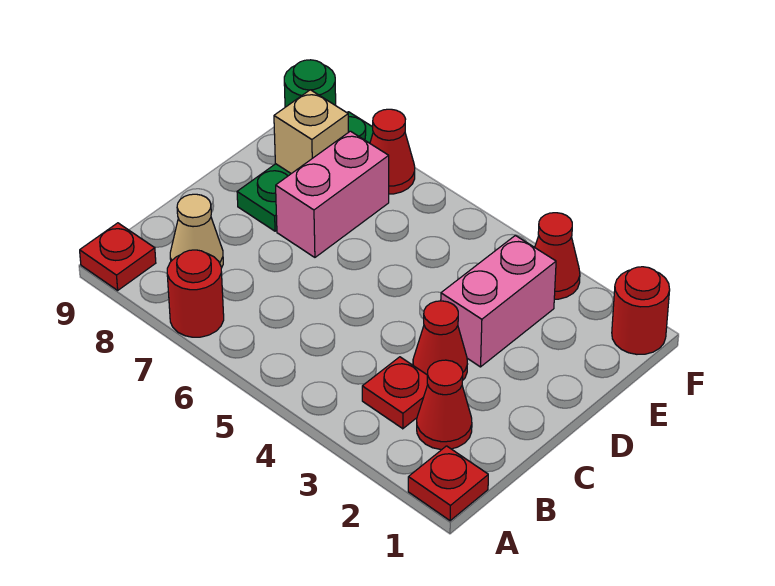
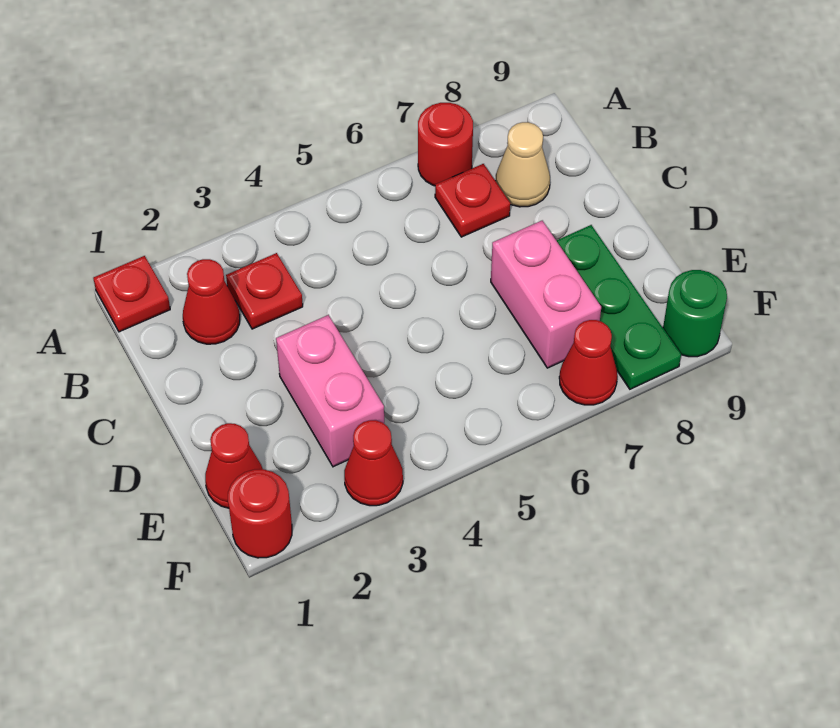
red plate A9 level 1 -> red plate B7 level 1
red cone C3 level 1 -> red cone E1 level 1
tan brick E8 level 2 -> none

